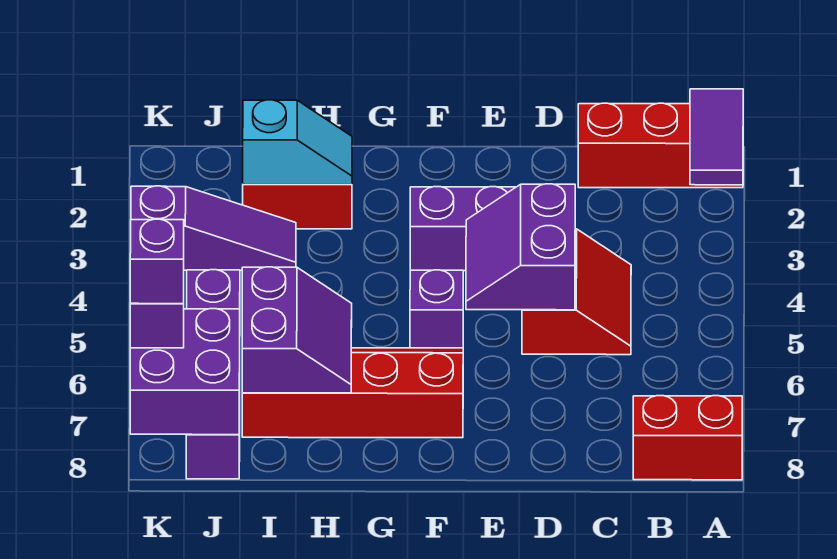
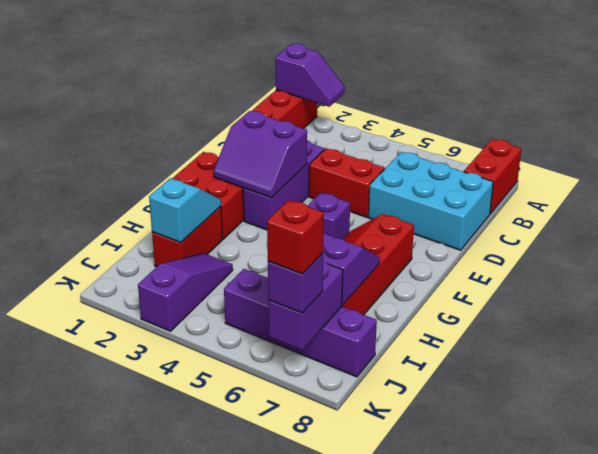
purple tile A1:A2 level 2 -> purple slope A1:A2 level 2 top 1
none -> cyan brick C6:D8 level 1
purple slope D4:E5 level 2 top D -> purple slope E2:F3 level 2 top E
none -> red brick F1:G2 level 1
purple brick J7:K8 level 2 -> purple brick J7:K7 level 2
purple brick K7 level 4 -> red brick K7 level 4

